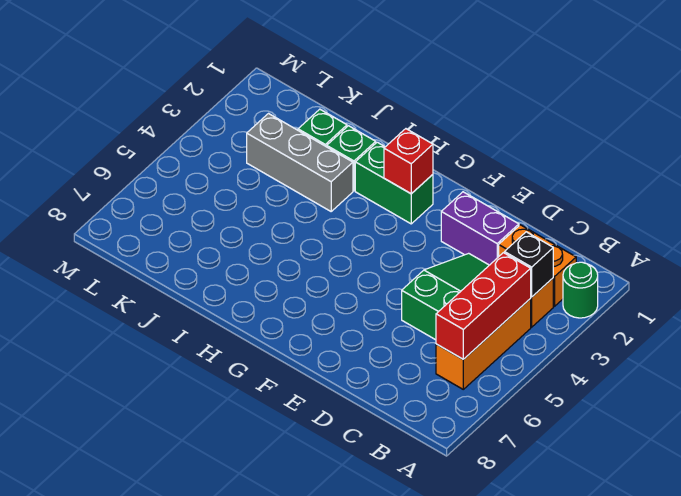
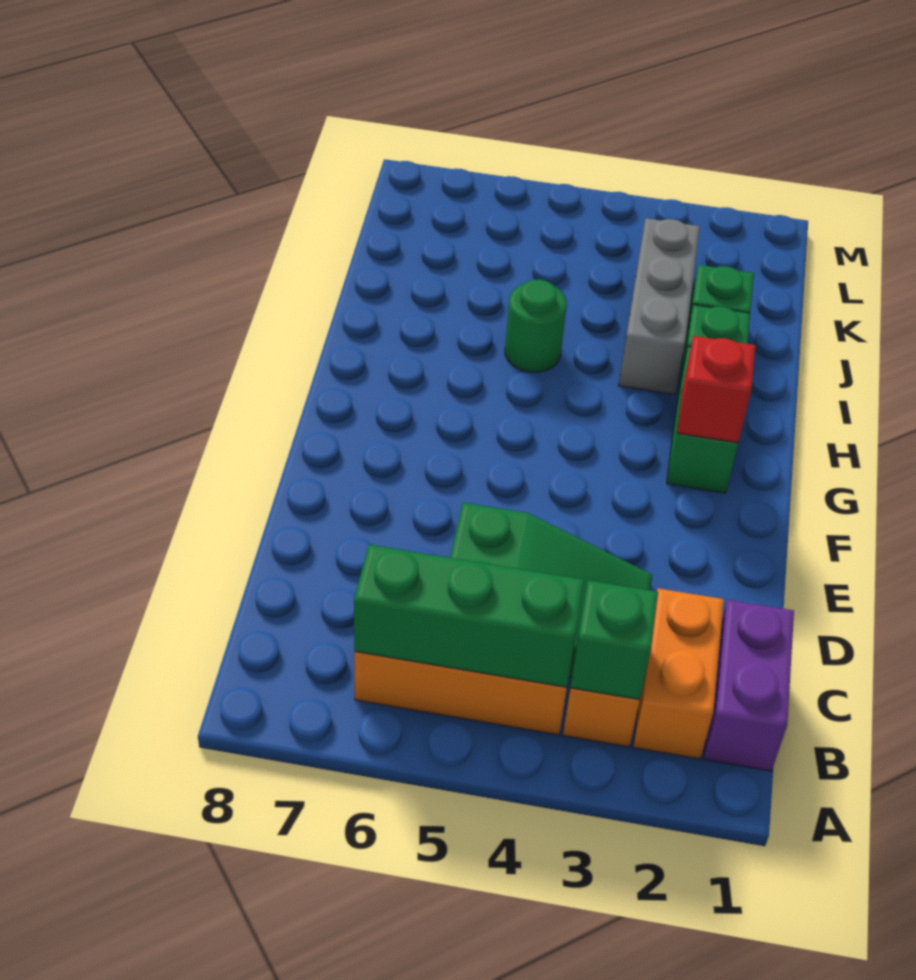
green round brick A2 level 1 -> green round brick I5 level 1
black brick B3 level 2 -> green brick B3 level 2
red brick B4:B6 level 2 -> green brick B4:B6 level 2
purple brick D2:E2 level 1 -> purple brick B1:C1 level 1

